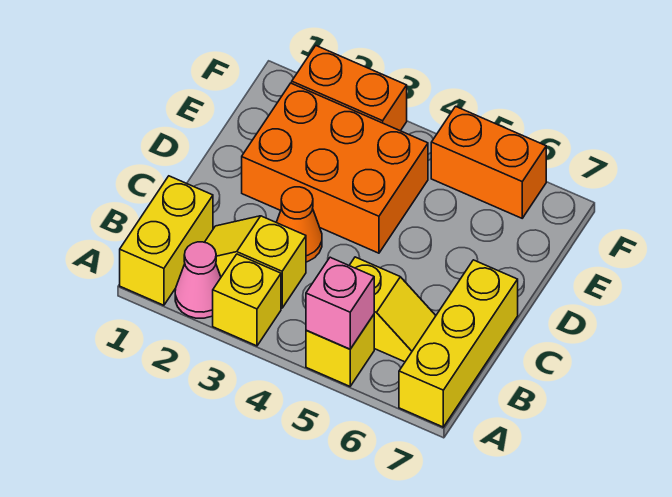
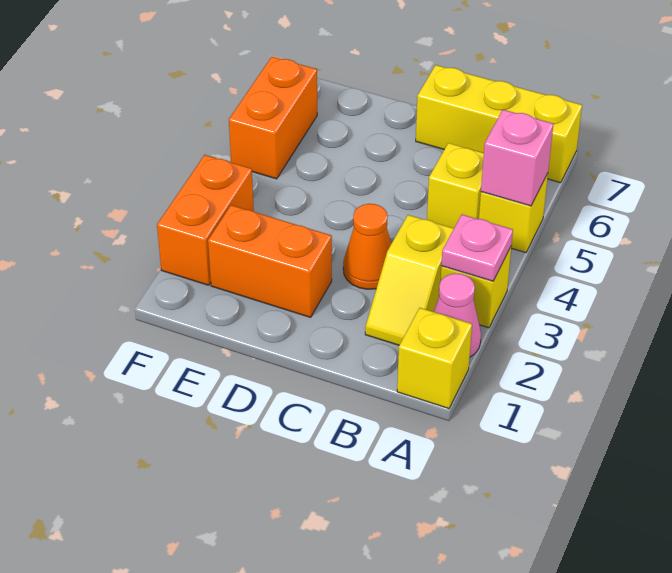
yellow brick A1:B1 level 1 -> yellow brick A1 level 1
none -> pink plate A3 level 2
orange brick D2:E4 level 1 -> orange brick D2:E2 level 1

